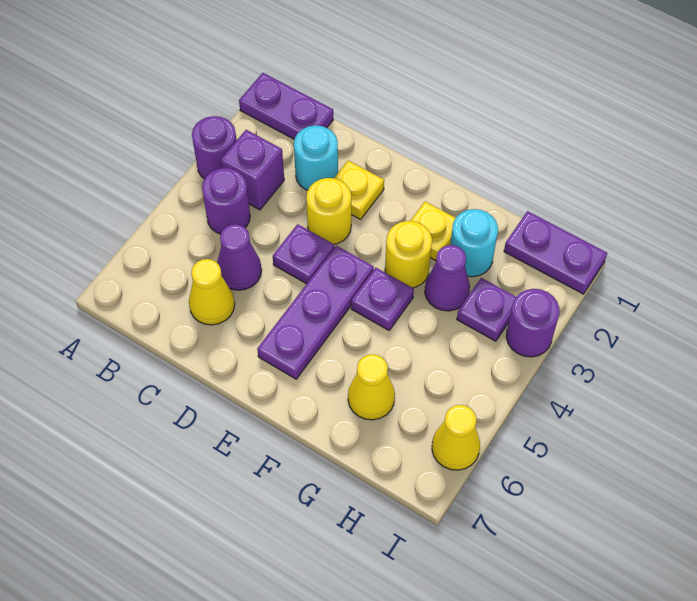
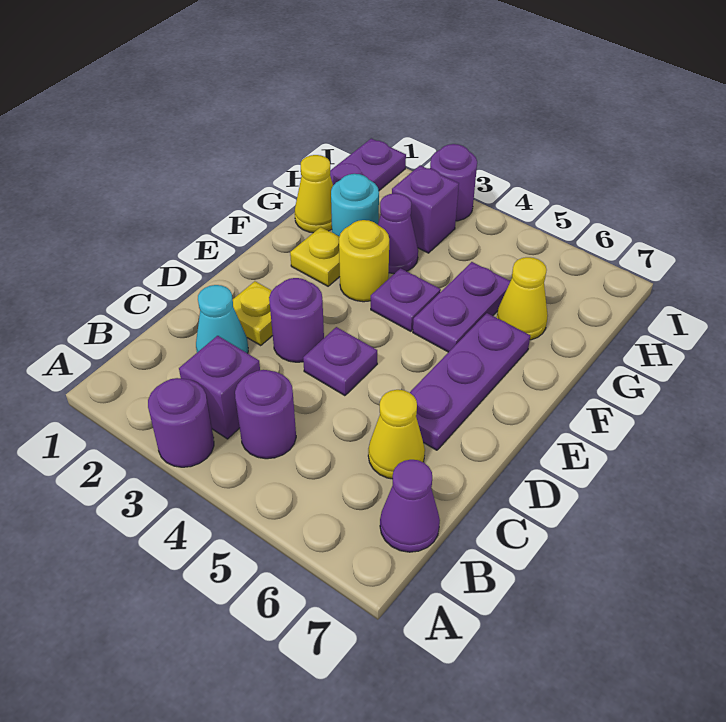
purple plate A1:B1 level 1 -> purple plate F5:G5 level 1
cyan round brick C2 level 1 -> cyan cone C2 level 1
purple cone C5 level 1 -> purple cone B7 level 1
yellow round brick D3 level 1 -> purple round brick D3 level 1
purple plate E4:E6 level 1 -> purple plate D6:F6 level 1
purple plate H3 level 1 -> purple brick H3 level 1
yellow cone I6 level 1 -> yellow cone G1 level 1

